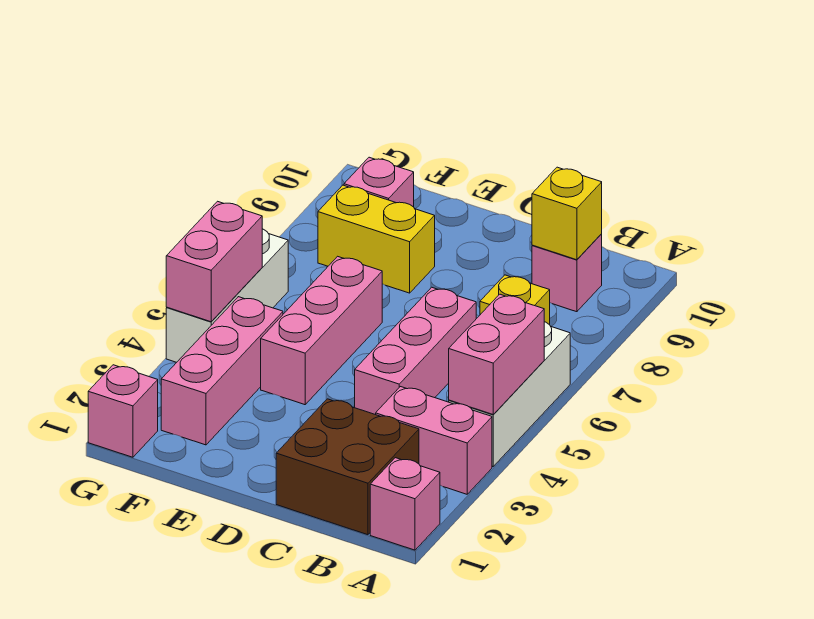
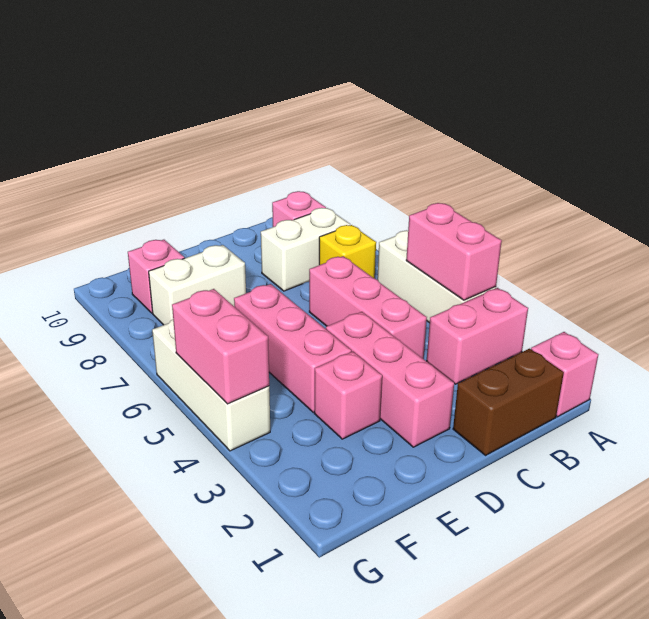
brown brick B1:C2 level 1 -> brown brick B1:C1 level 1
none -> white brick B8:C8 level 1
yellow brick B9 level 2 -> none
yellow brick E8:F8 level 1 -> white brick E8:F8 level 1
pink brick F2:F4 level 1 -> pink brick D2:D4 level 1
pink brick G1 level 1 -> pink brick E3 level 1

